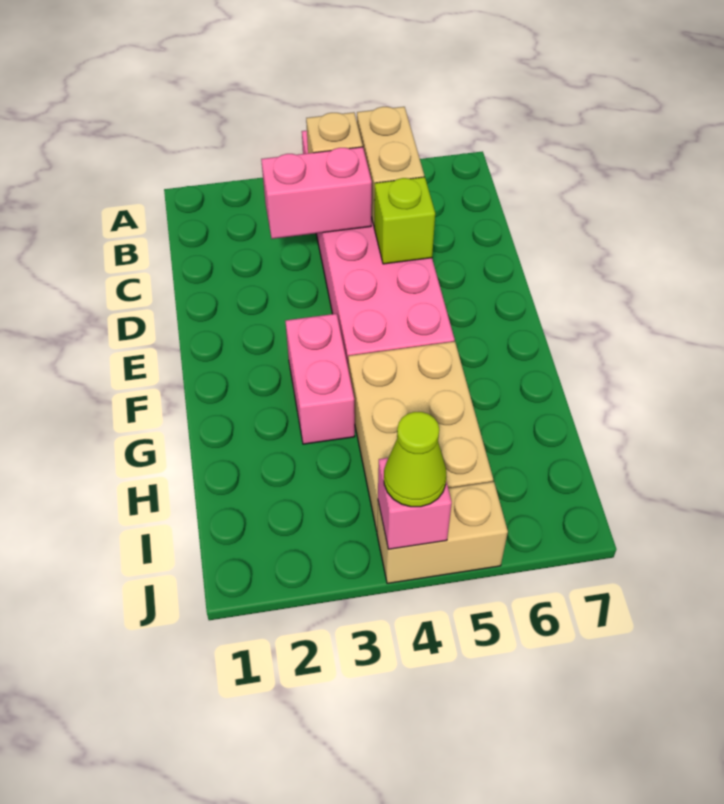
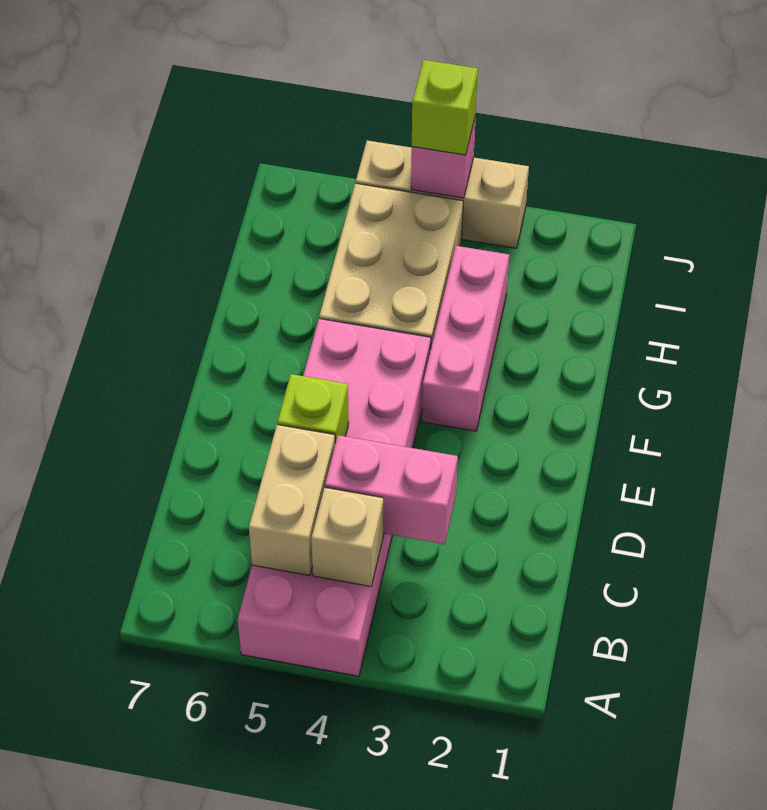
pink brick F3:G3 level 1 -> pink brick F3:H3 level 1
tan brick J4:J5 level 1 -> tan brick J3:J5 level 1
lime cone J4 level 3 -> lime brick J4 level 3

